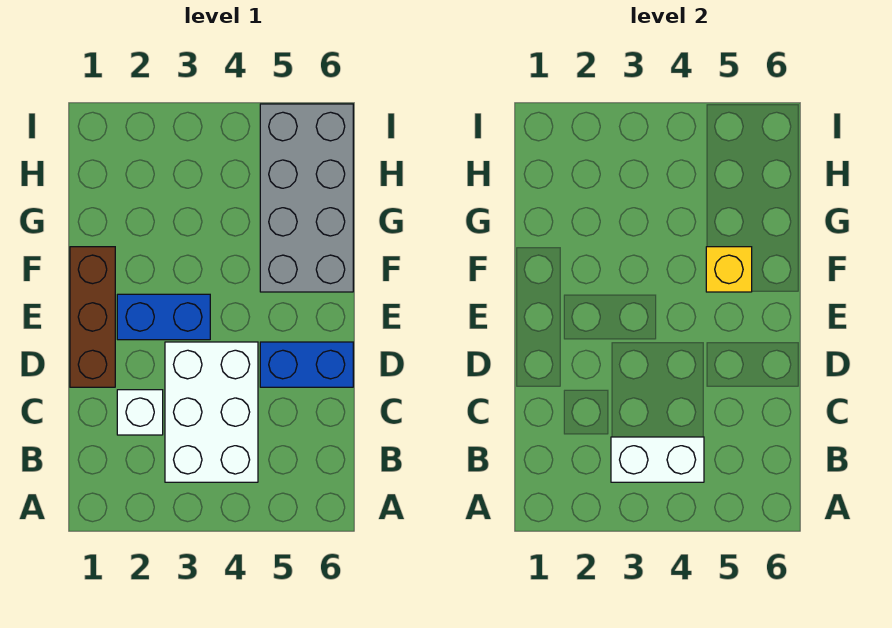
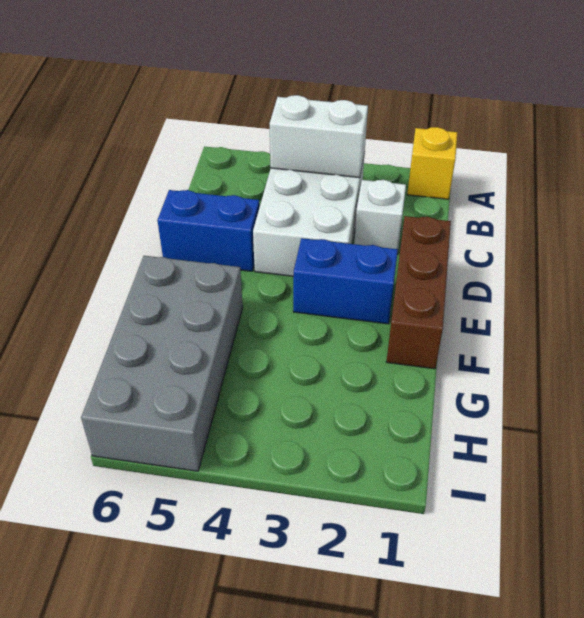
yellow brick F5 level 2 -> yellow brick A1 level 1

